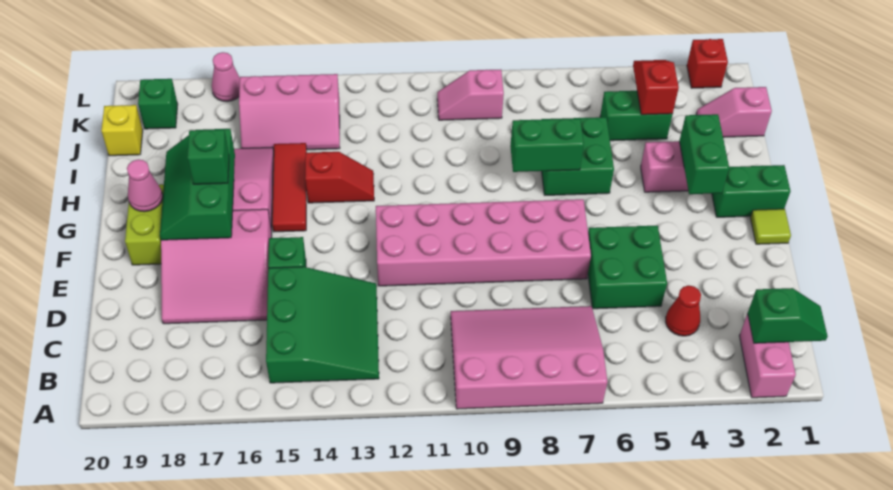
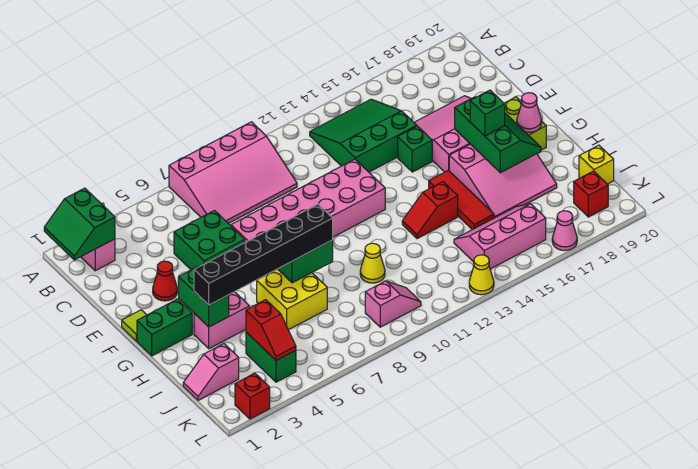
green slope B1:B2 level 2 top 2 -> green slope A1:B2 level 2 top 2
green slope B13:D15 level 1 top 15 -> green slope B13:D15 level 1 top D
red cone C4 level 1 -> red cone E3 level 1
none -> black brick H3:H8 level 3
green brick H6:I7 level 1 -> yellow brick H6:I7 level 1
none -> yellow cone I10 level 1
pink slope J1:J2 level 1 top 1 -> pink slope J1:J2 level 1 top 2
green brick J4:J5 level 1 -> green brick J4:K4 level 1
green brick K19 level 1 -> red brick K19 level 1
none -> yellow cone L13 level 1

